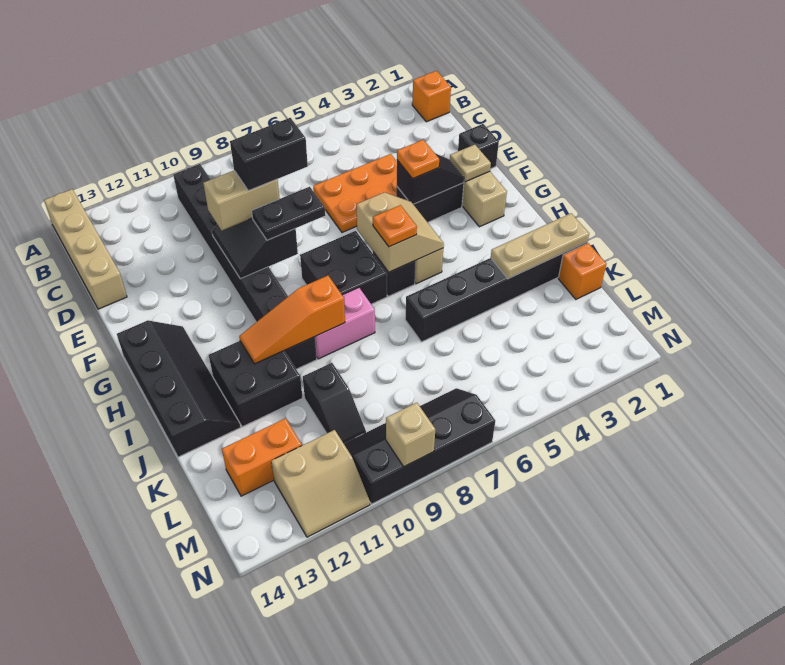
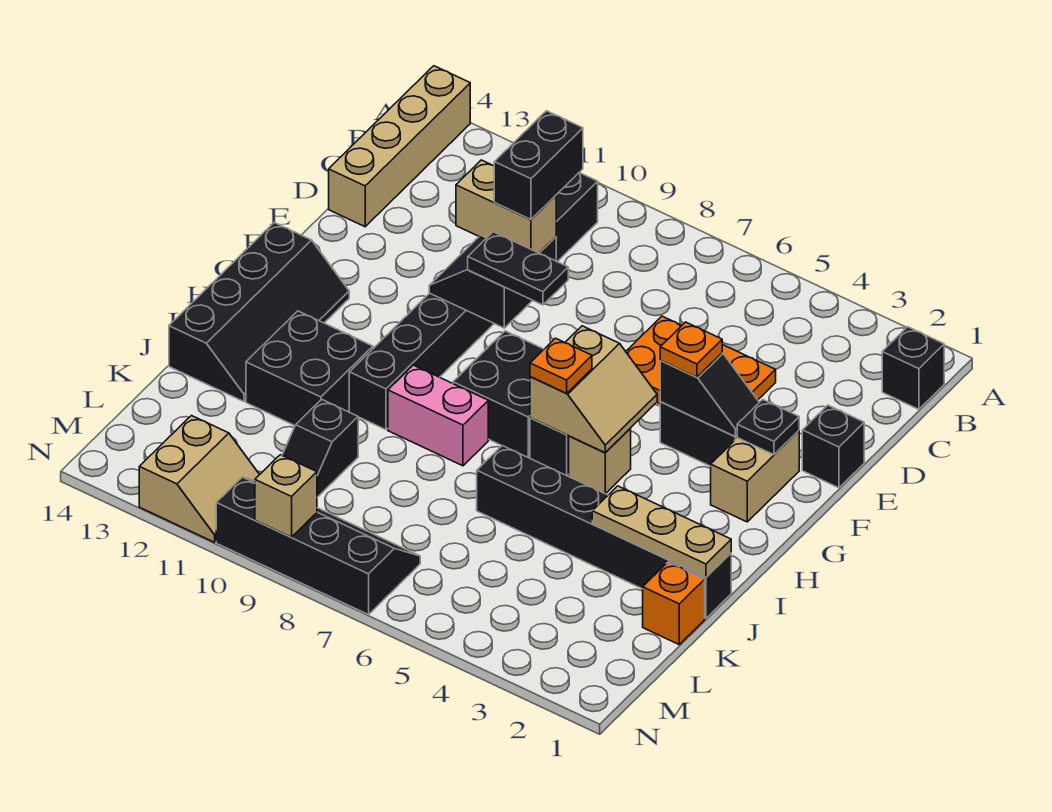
orange brick B1 level 1 -> black brick B1 level 1
black brick E8:E9 level 4 -> black brick D9:E9 level 4
tan plate F2 level 2 -> black plate F2 level 2
orange slope I9:I11 level 2 top 9 -> none
orange brick L12:L13 level 1 -> none
tan slope M11:N12 level 1 top M -> tan slope M11:N12 level 1 top 12

